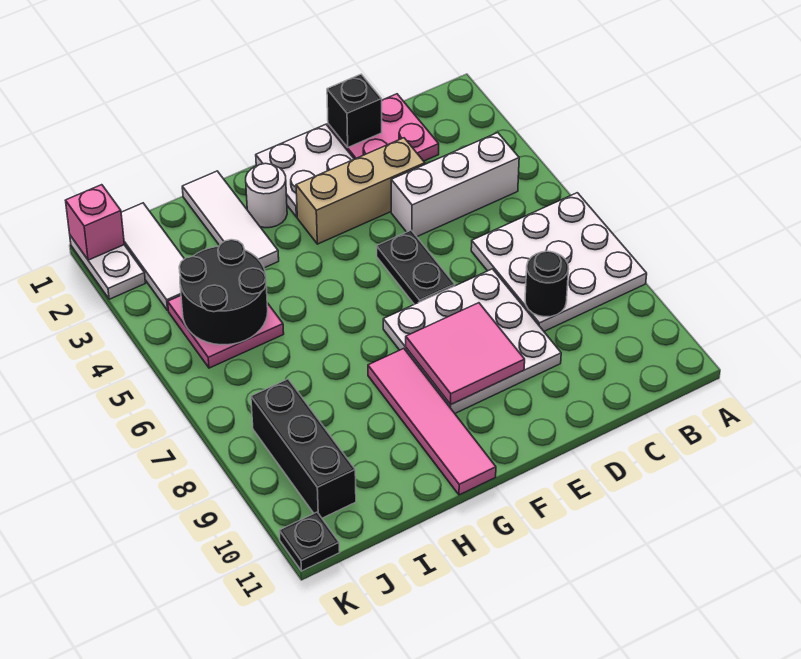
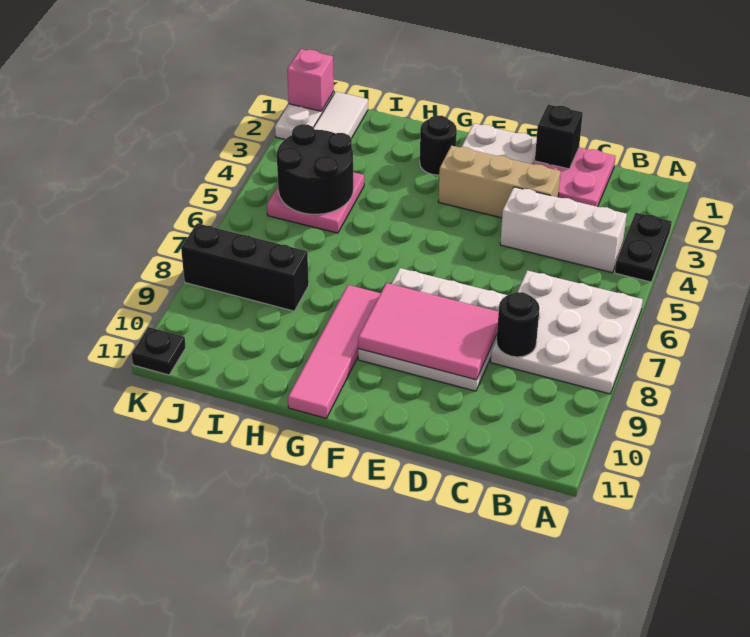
black plate E5:E6 level 1 -> black plate A3:A4 level 1
pink tile E8:F9 level 2 -> pink tile D8:F9 level 2
white round brick G2 level 1 -> black round brick G2 level 1
white tile H1:H3 level 1 -> none
black brick J8:J10 level 1 -> black brick I8:K8 level 1

